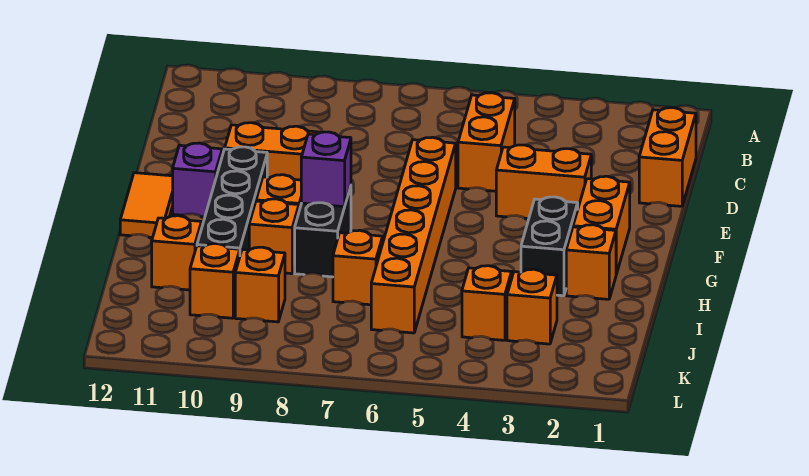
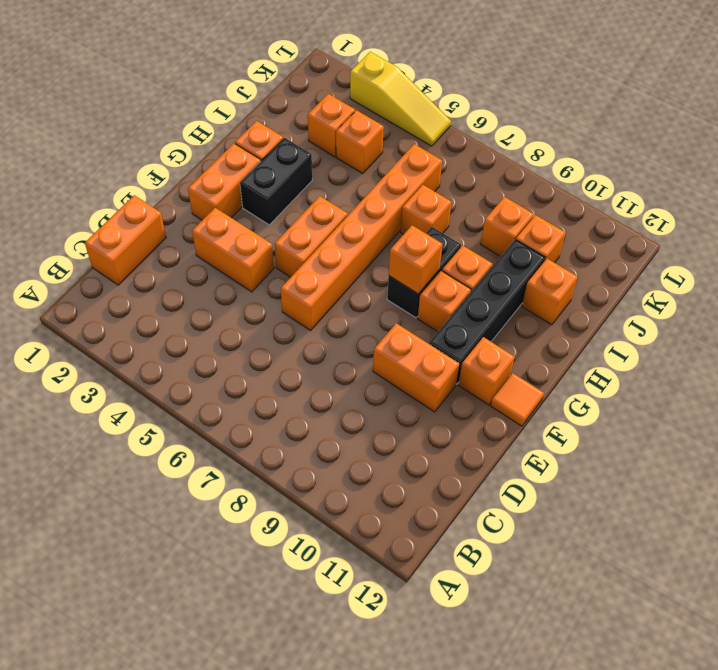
orange brick C5:D5 level 1 -> orange brick F5:G5 level 1
purple brick F11 level 1 -> orange brick F11 level 1
orange tile F12:G12 level 1 -> orange tile F12 level 1
purple brick G8 level 2 -> orange brick G8 level 2
none -> yellow slope L3:L5 level 1 top 3

